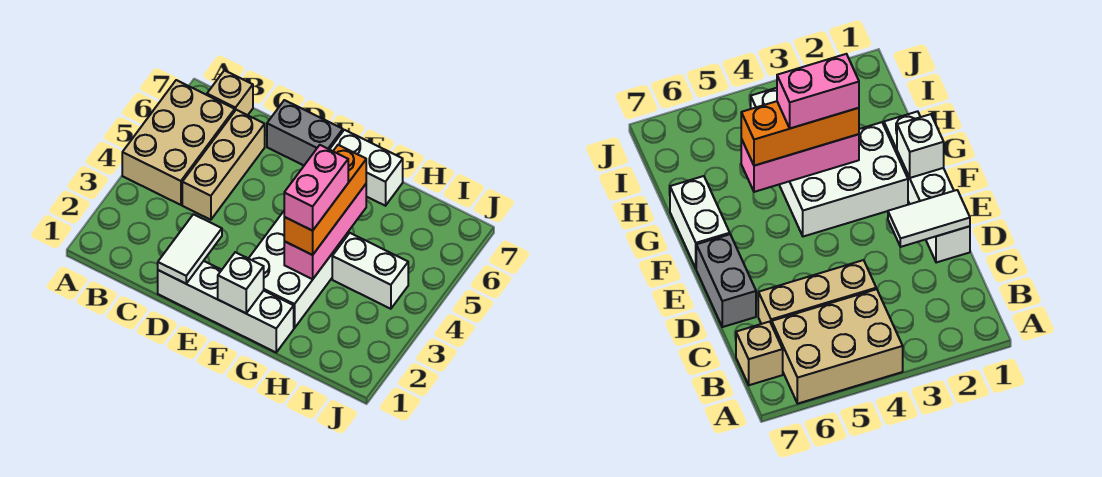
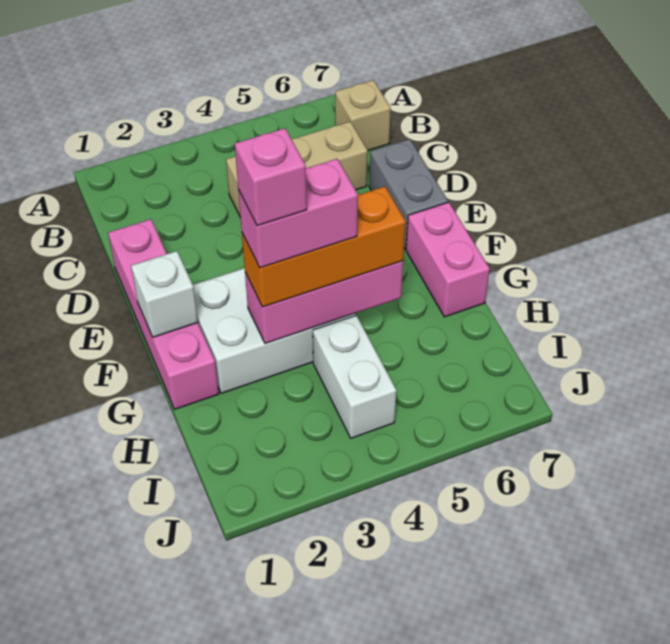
tan brick A4:B6 level 1 -> none
white brick D1:G1 level 1 -> pink brick D1:G1 level 1
white tile D1:D2 level 2 -> none
white brick F7:G7 level 1 -> pink brick F7:G7 level 1
none -> pink brick G3 level 5

